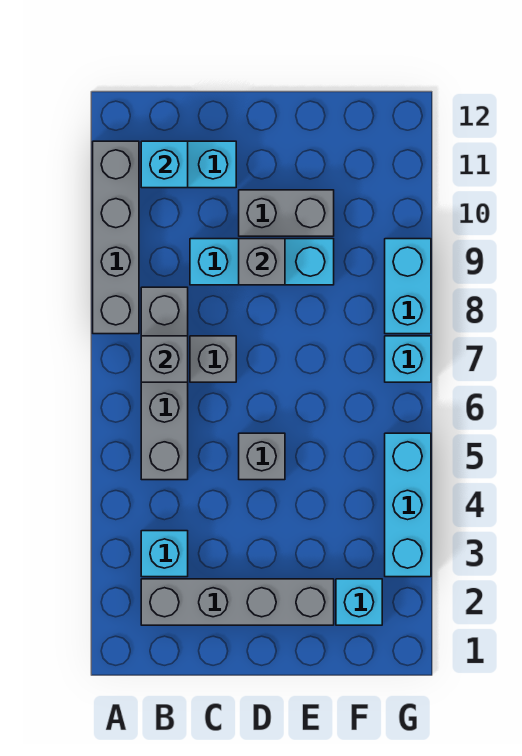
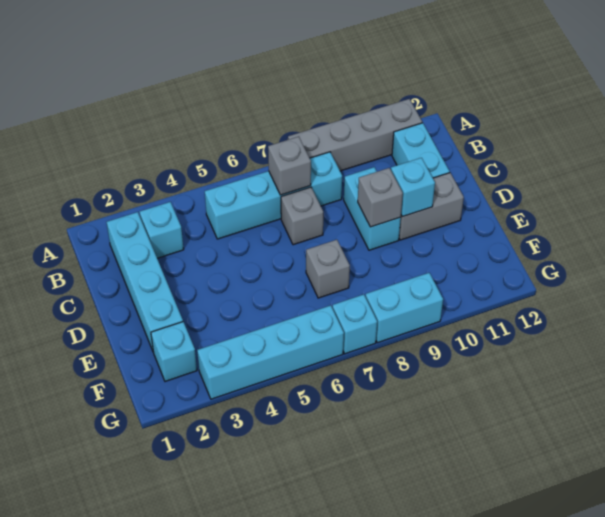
grey brick B2:E2 level 1 -> cyan brick B2:E2 level 1
grey brick B5:B8 level 1 -> cyan brick B5:B8 level 1
cyan brick B11 level 2 -> cyan brick D10 level 2
cyan brick C9:E9 level 1 -> cyan brick C9:D9 level 1
grey brick D5 level 1 -> grey brick E7 level 1
grey brick D10:E10 level 1 -> grey brick D10:D11 level 1
cyan brick G3:G5 level 1 -> cyan brick G3:G6 level 1

